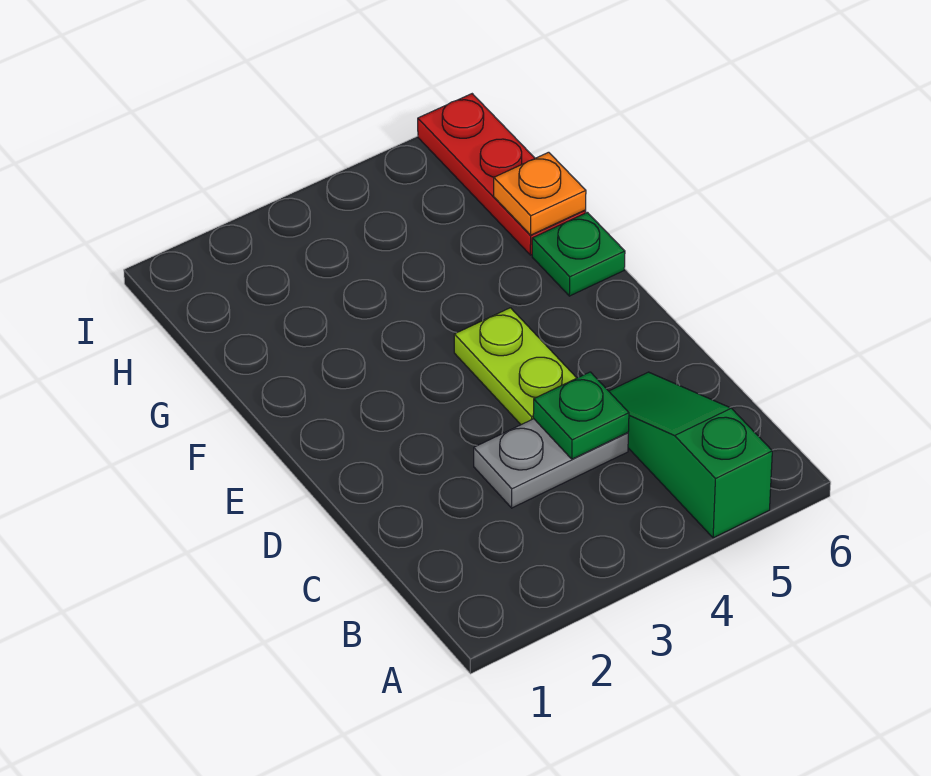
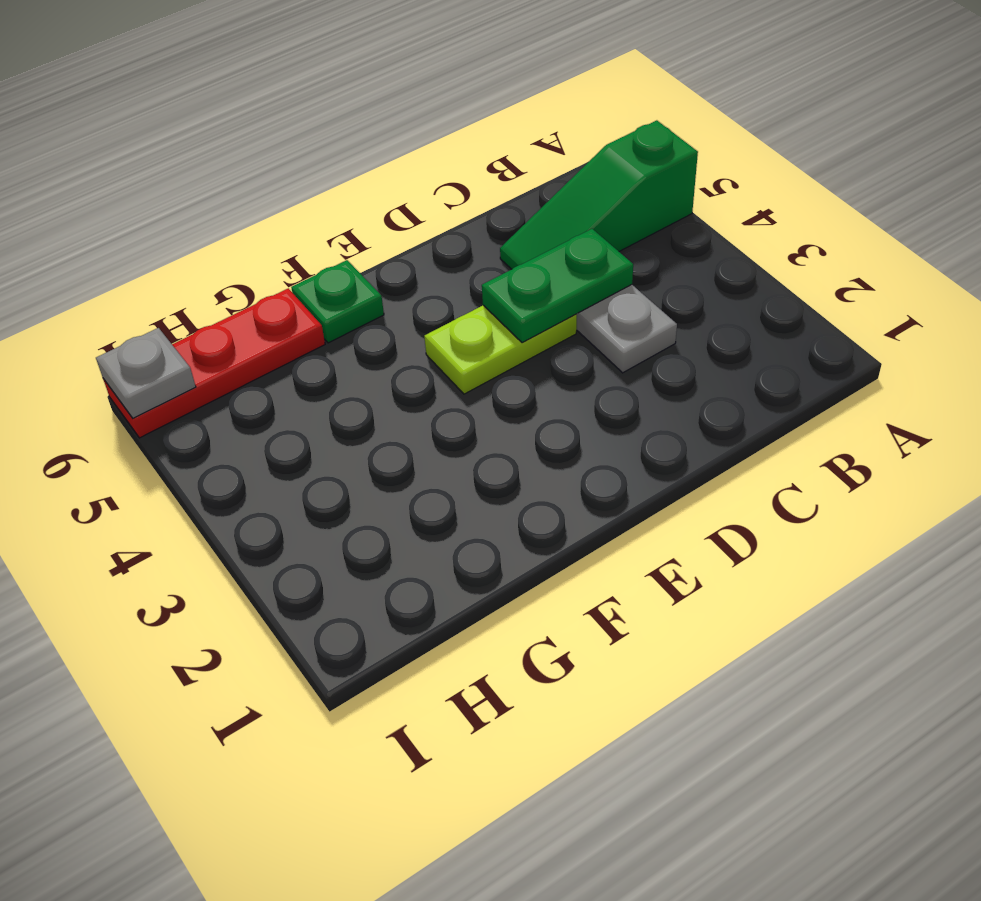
green plate C4 level 2 -> green plate C4:D4 level 2
orange plate G6 level 2 -> none
none -> grey plate I6 level 2

